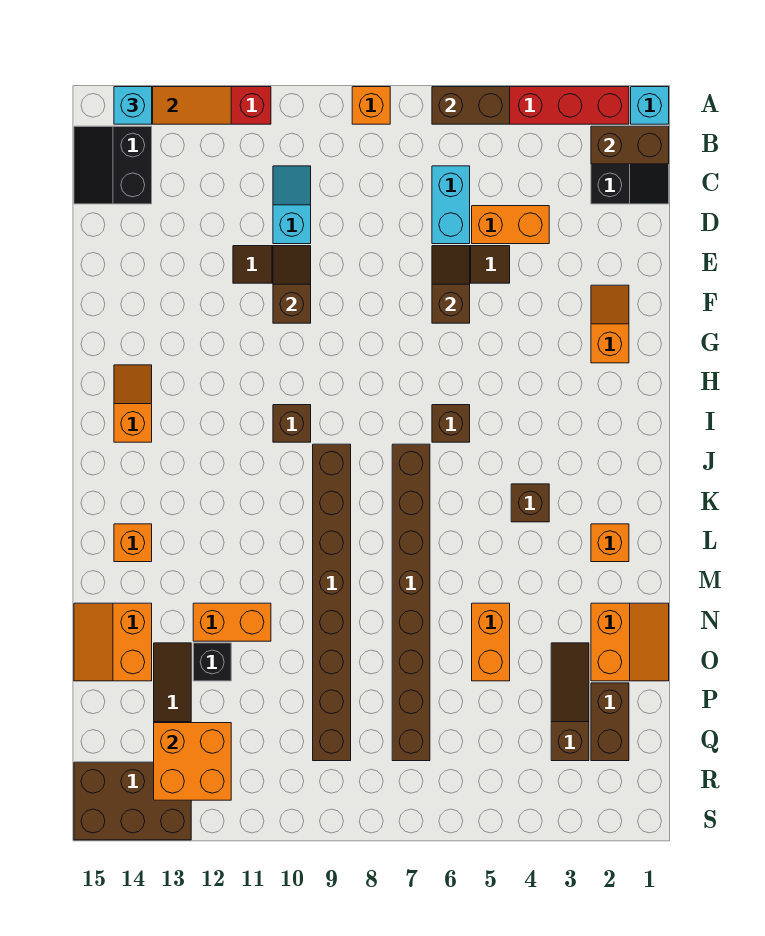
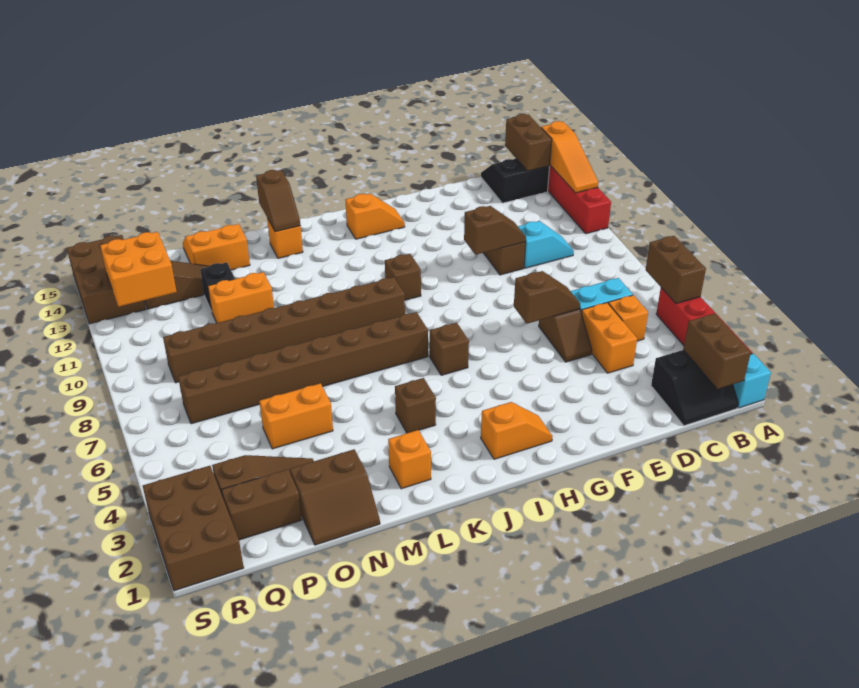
orange brick A8 level 1 -> orange brick C5 level 1
cyan brick A14 level 3 -> none
none -> brown brick B14:B15 level 2
orange slope F2:G2 level 1 top G -> orange slope H2:I2 level 1 top I
none -> brown slope L14:L15 level 2 top 15
orange slope N1:O2 level 1 top 2 -> brown slope N1:O2 level 1 top 2
orange brick N11:N12 level 1 -> orange brick N11:O11 level 1
none -> brown brick R1:S3 level 1

